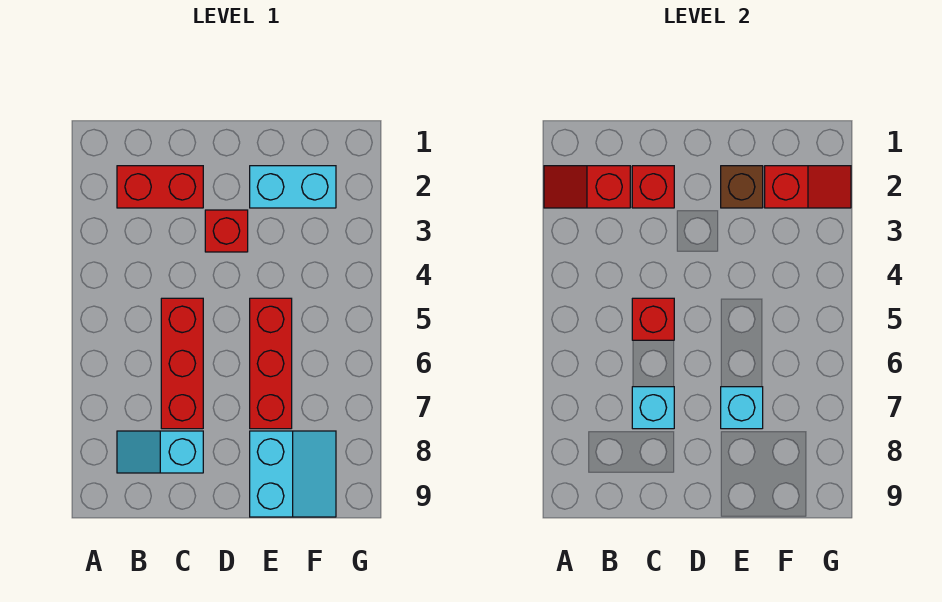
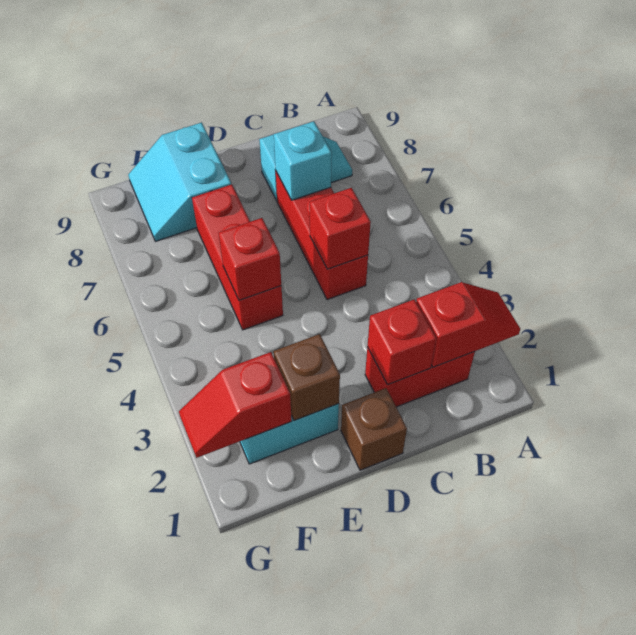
none -> brown brick D1 level 1
red brick D3 level 1 -> red brick E5 level 2
cyan brick E7 level 2 -> none

